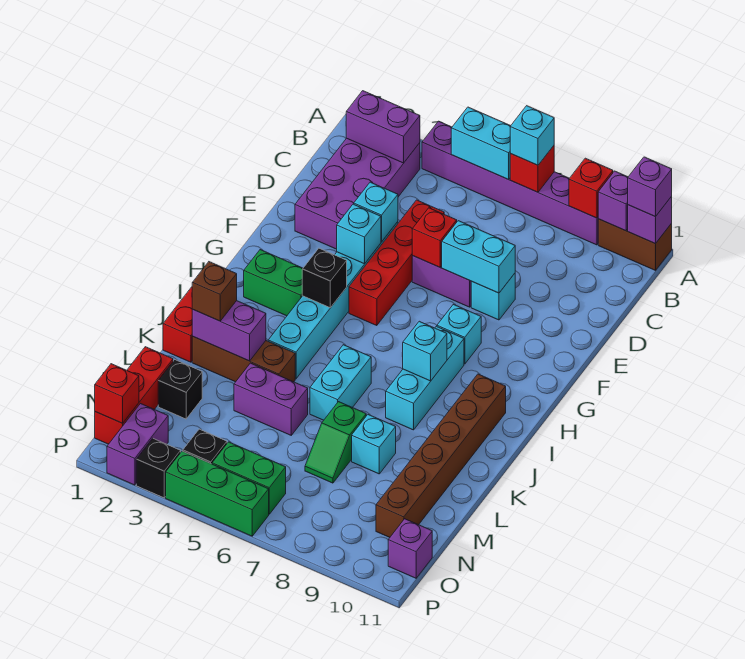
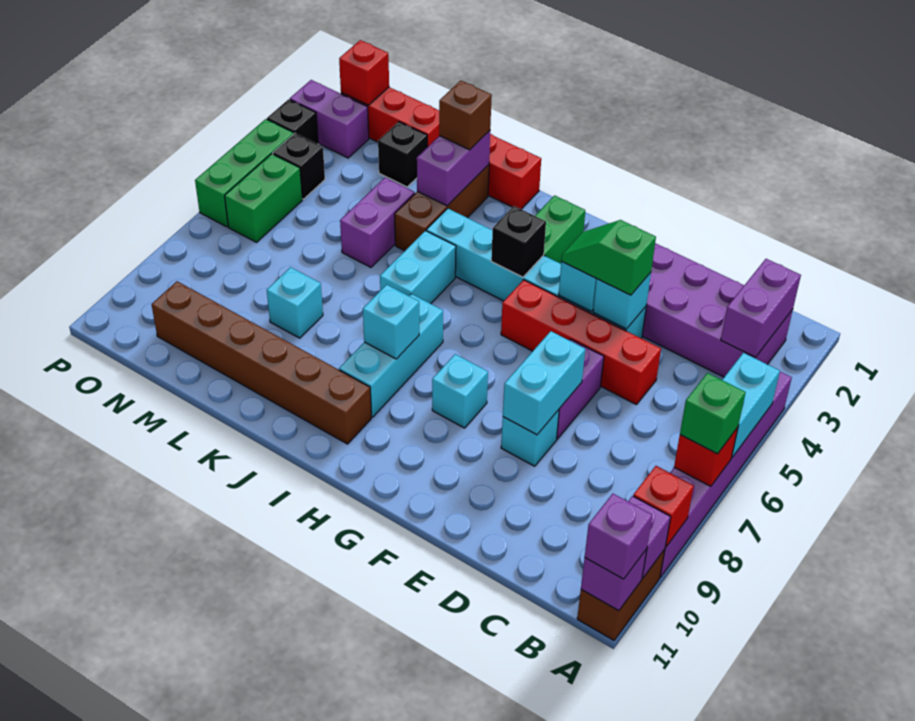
cyan brick A7 level 3 -> green brick A7 level 3
red brick E6 level 2 -> none
cyan brick H8:J8 level 1 -> cyan brick I7:I9 level 1
cyan brick J6:K6 level 1 -> cyan brick J5:J6 level 1
green slope L7:M7 level 1 top L -> green slope E4:F4 level 3 top E
purple brick O11 level 1 -> none

